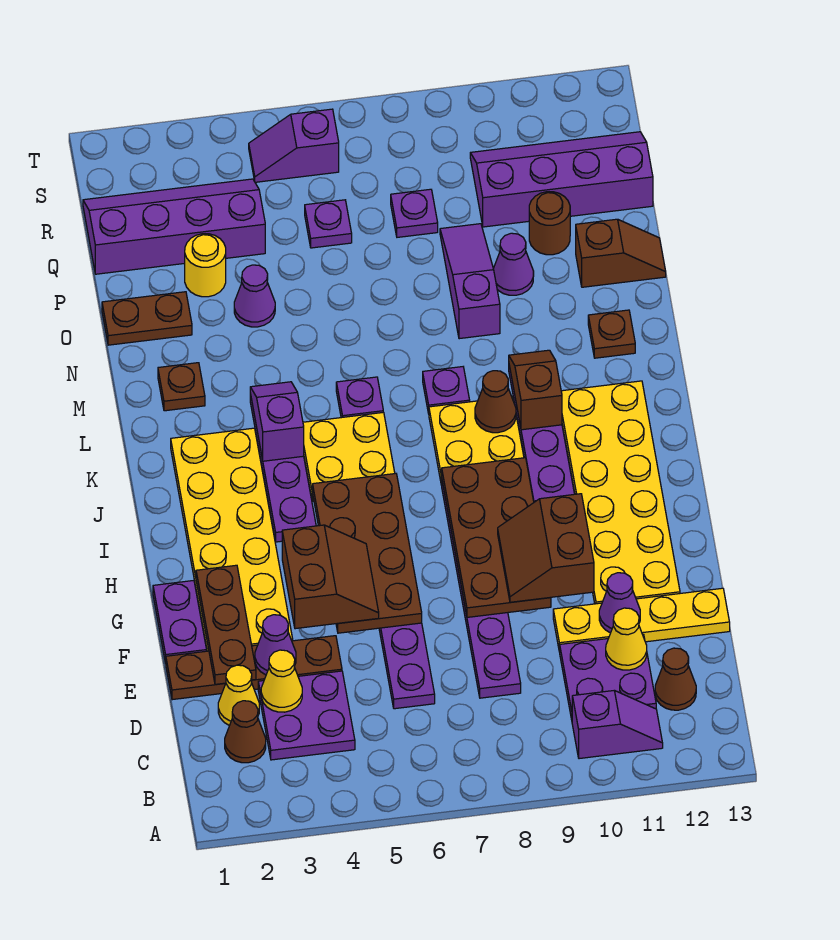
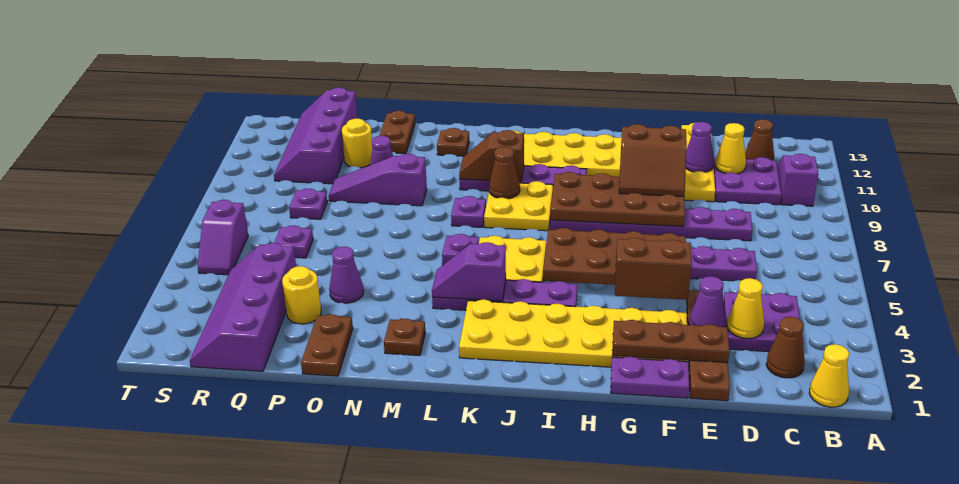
yellow cone D2 level 1 -> yellow cone B1 level 1
brown slope O12:O13 level 1 top 12 -> brown plate O12:O13 level 1
brown round brick P11 level 1 -> yellow round brick P11 level 1

